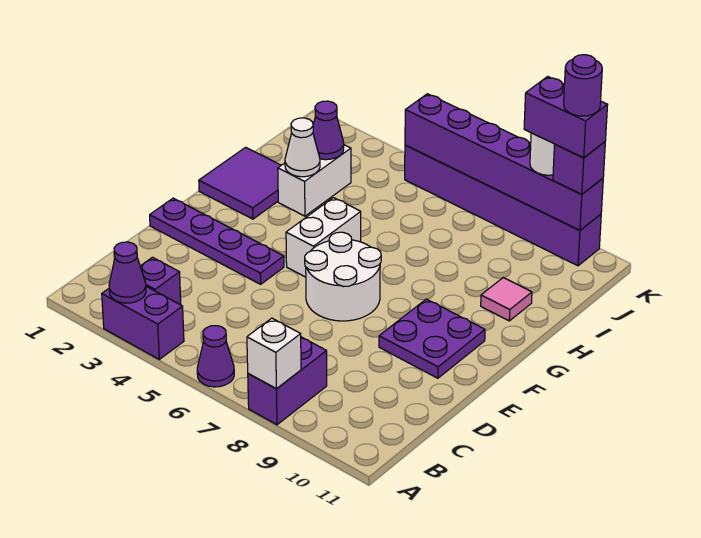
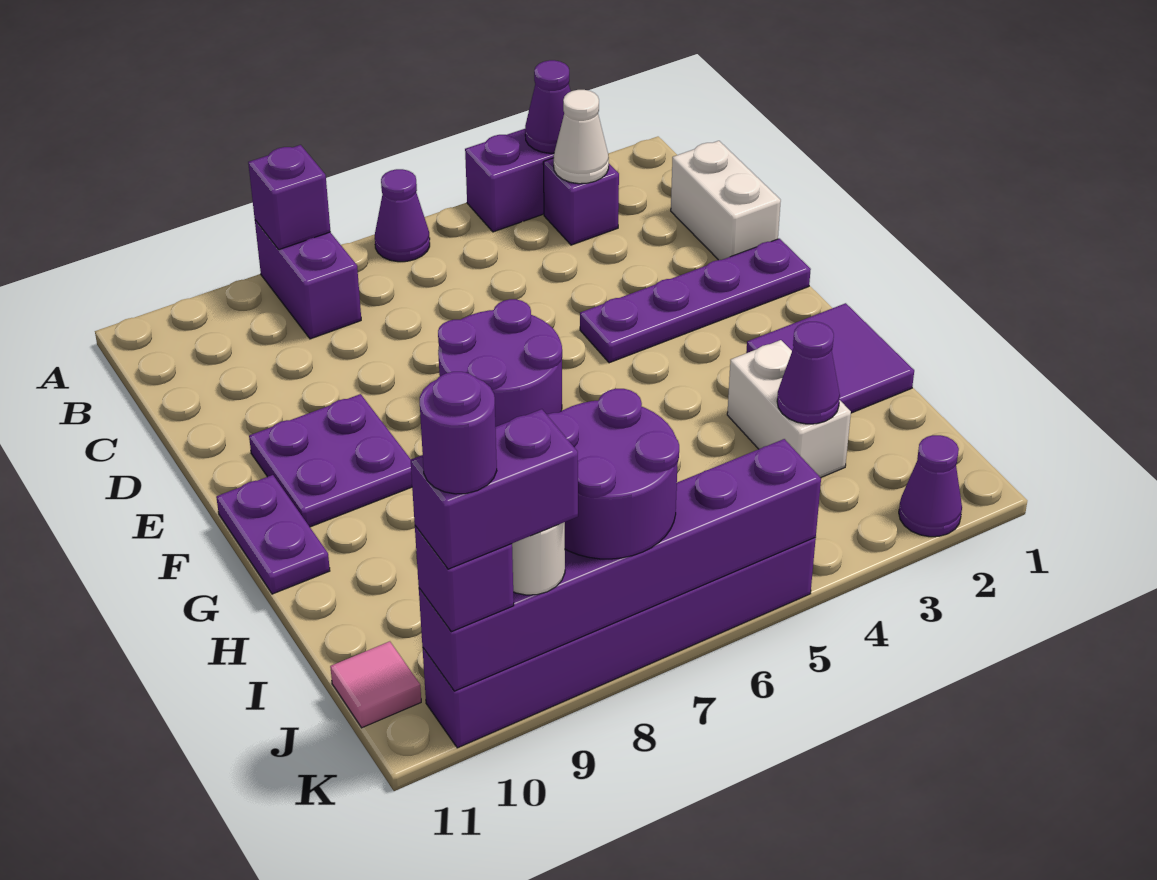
white brick A8 level 2 -> purple brick A8 level 2
white round brick E6:F7 level 1 -> purple round brick E6:F7 level 1
white brick F5:G5 level 1 -> white brick C1:D1 level 1
none -> purple plate F11:G11 level 1
white cone H3 level 2 -> white cone B3 level 2
pink tile H10 level 1 -> pink tile J11 level 1
none -> purple round brick J7:K8 level 3
none -> purple cone K2 level 1

